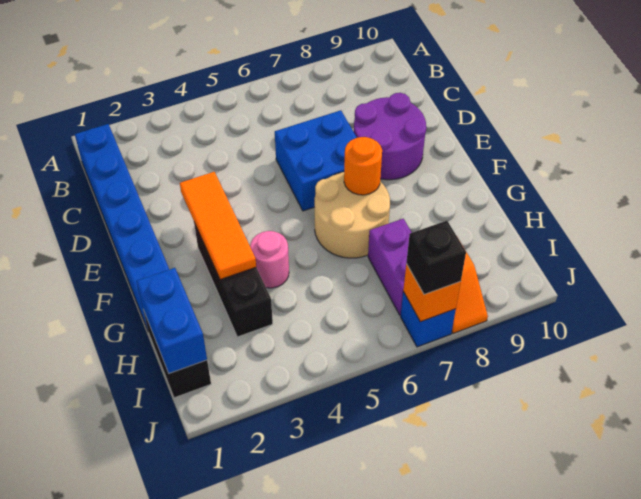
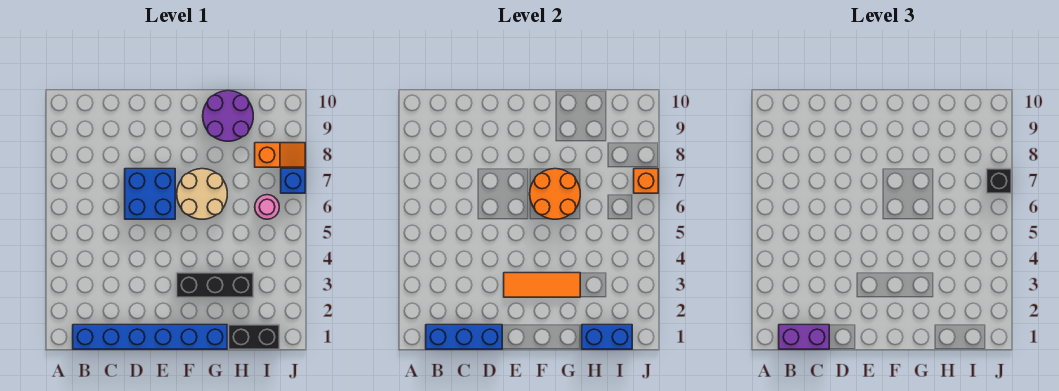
none -> blue brick B1:D1 level 2
purple round brick D8:E9 level 1 -> purple round brick G9:H10 level 1
orange round brick F7 level 2 -> orange round brick F6:G7 level 2
pink round brick G4 level 1 -> pink round brick I6 level 1
purple brick H7:I7 level 1 -> purple brick B1:C1 level 3

